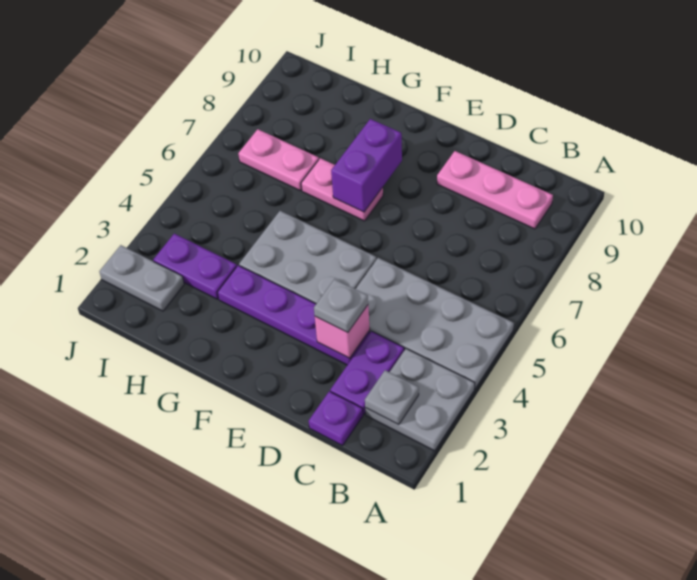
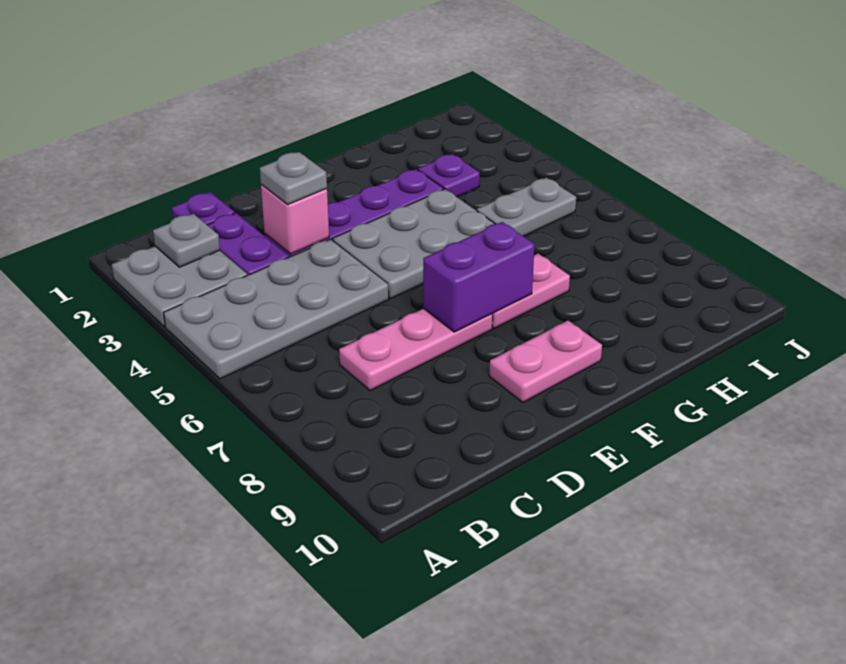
pink plate B9:D9 level 1 -> pink plate C7:E7 level 1
purple brick F7:F8 level 2 -> purple brick E7:F7 level 2
purple plate H3:I3 level 1 -> purple plate H3 level 1
pink plate H7:I7 level 1 -> pink plate E9:F9 level 1
grey plate I2:J2 level 1 -> grey plate H5:I5 level 1

